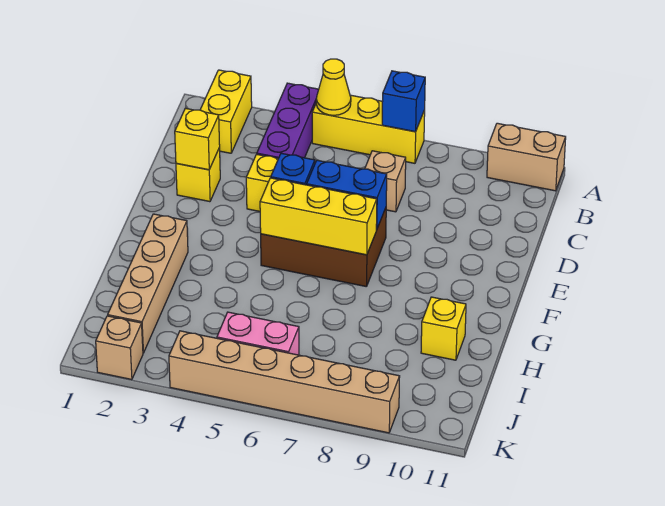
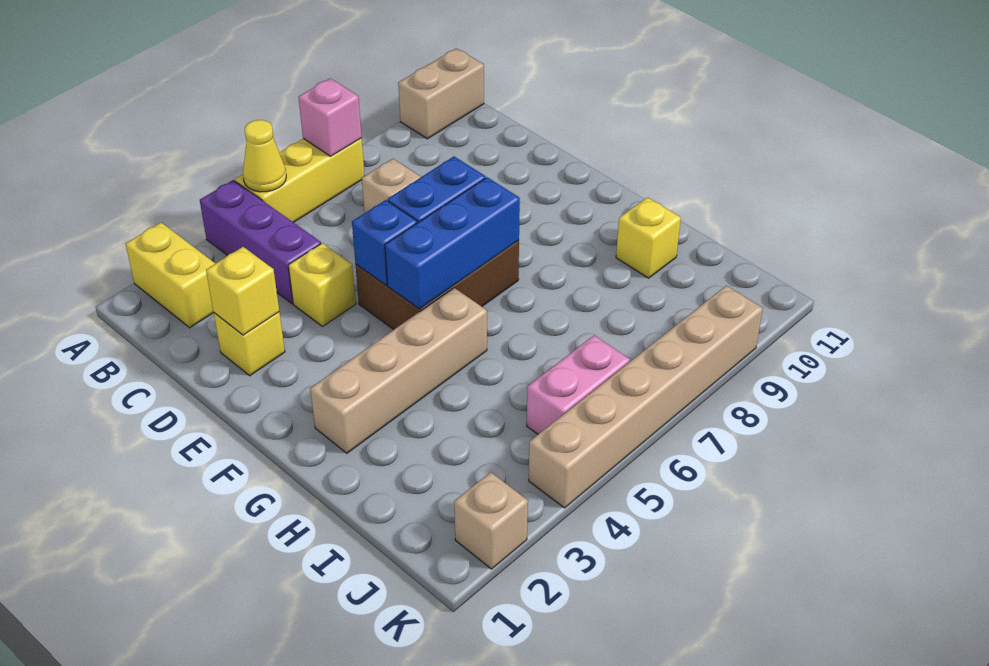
blue brick A7 level 2 -> pink brick A7 level 2
yellow brick F5:F7 level 2 -> blue brick F5:F7 level 2
tan brick G2:J2 level 1 -> tan brick G2:G5 level 1

